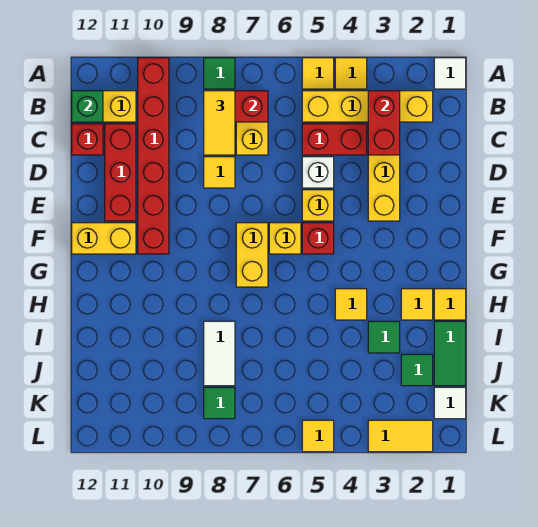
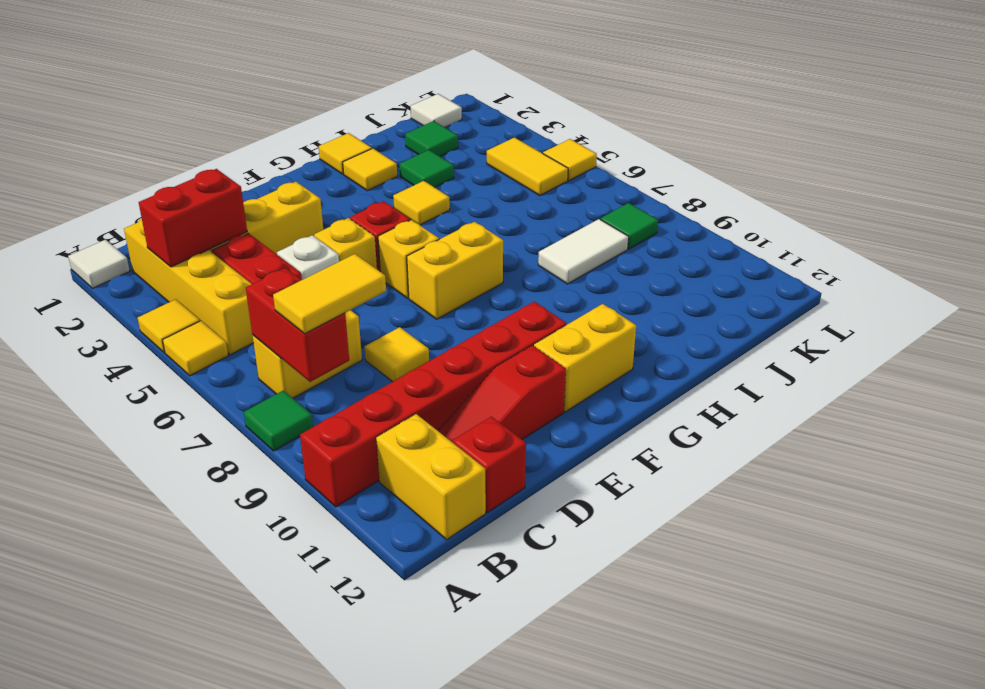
green brick B12 level 2 -> none
red brick C11:E11 level 1 -> red slope C11:E11 level 1 top E
yellow brick F11:F12 level 1 -> yellow brick F11:G11 level 1
green tile I1:J1 level 1 -> none
yellow tile L2:L3 level 1 -> yellow tile K4:K5 level 1

